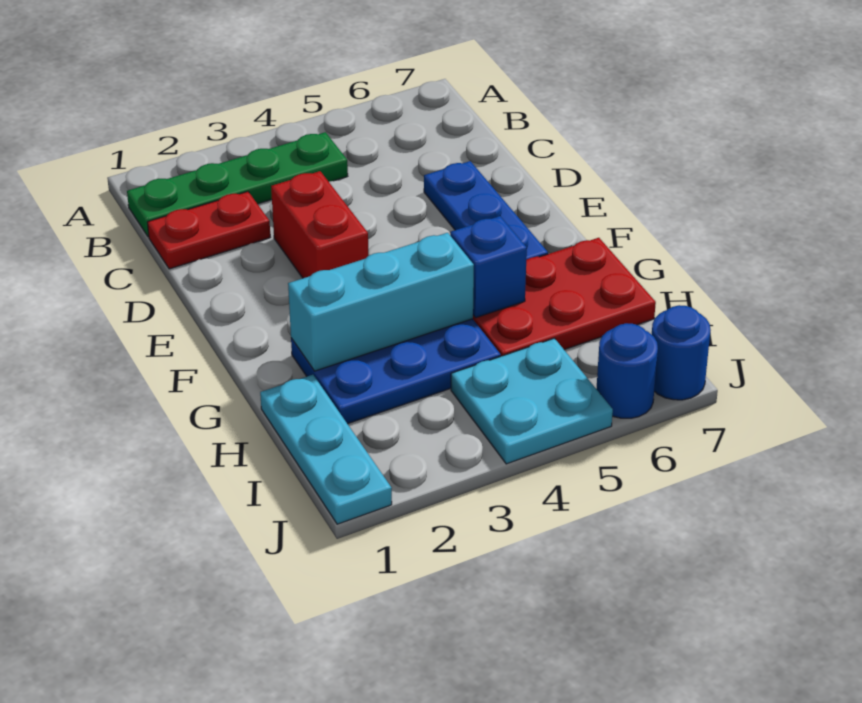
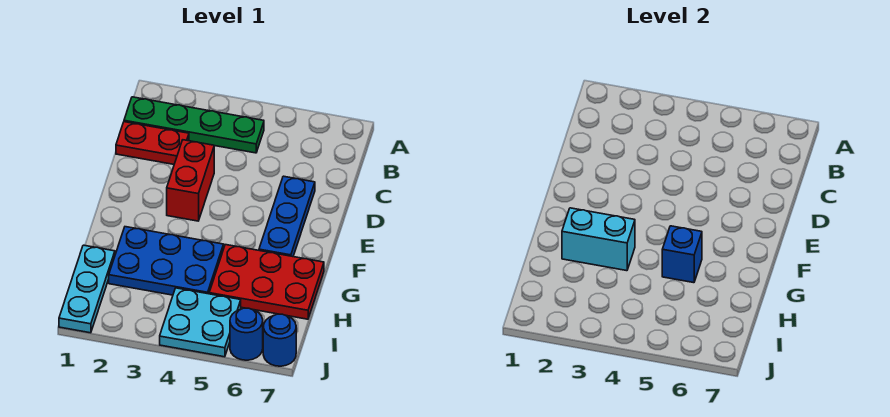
cyan brick G2:G4 level 2 -> cyan brick G2:G3 level 2

